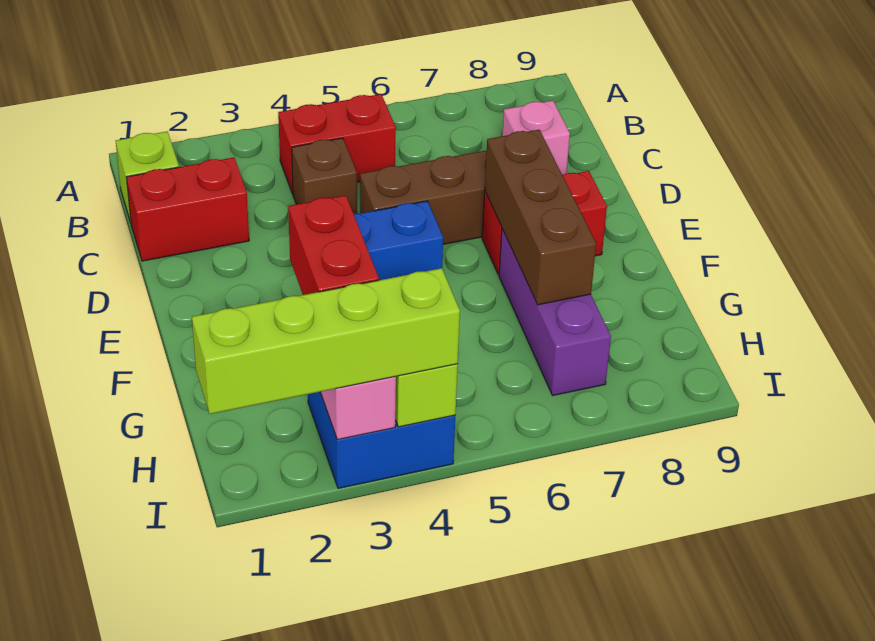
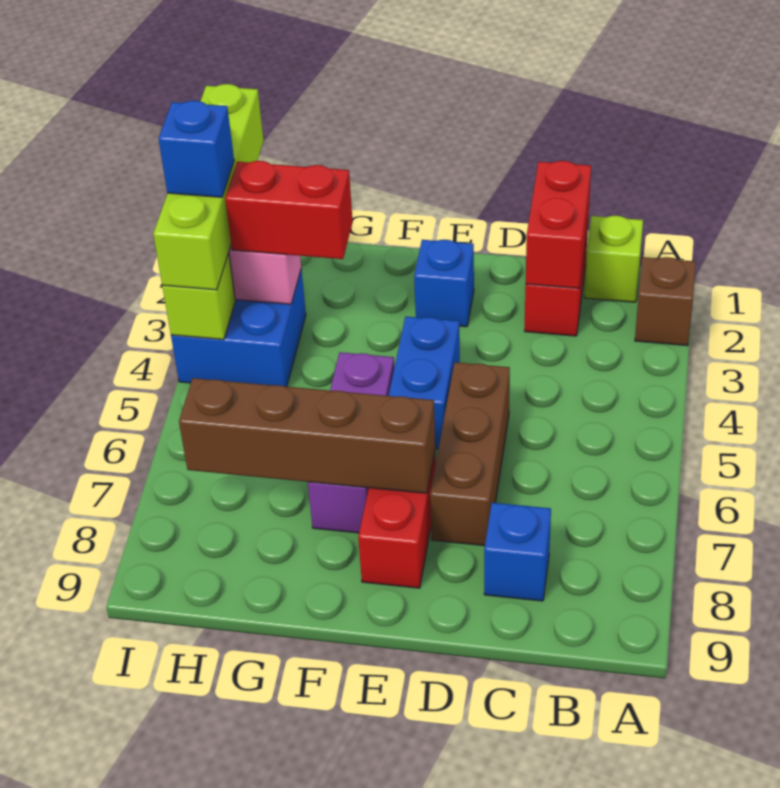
red brick B4:B5 level 1 -> red brick C1:C2 level 2
brown brick C4 level 1 -> brown brick A2 level 1
pink brick C8 level 1 -> blue brick C8 level 1
none -> blue brick E2 level 1
brown brick E7:G7 level 2 -> brown brick E7:H7 level 2
purple brick F7:H7 level 1 -> purple brick F5:F7 level 1
none -> blue brick I3 level 4

